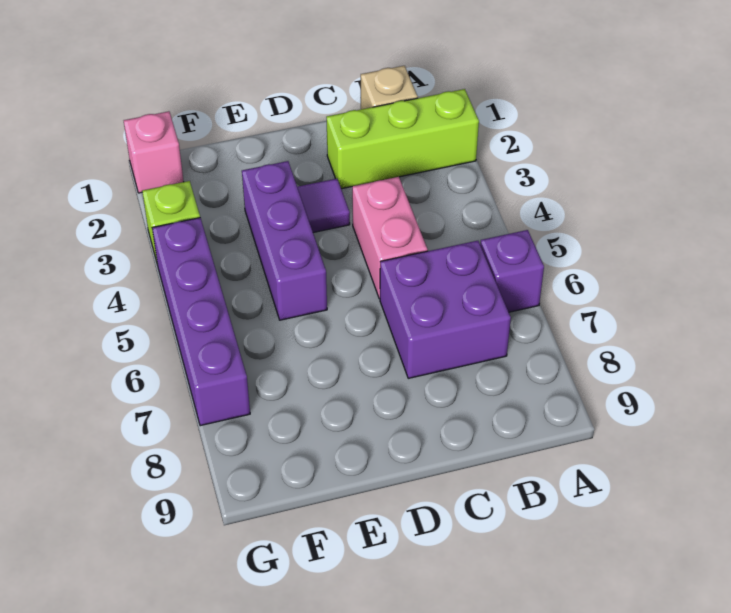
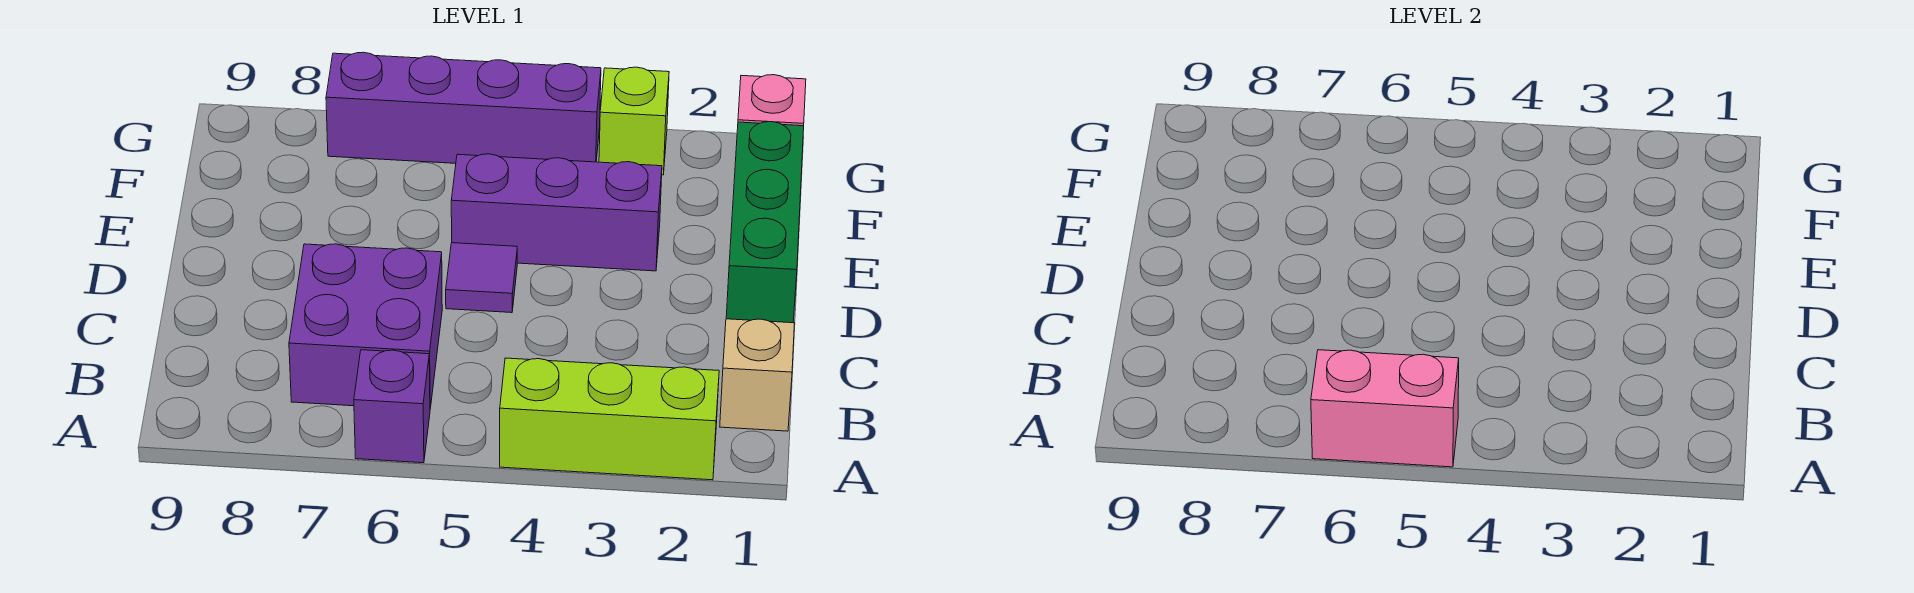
lime brick A2:C2 level 1 -> lime brick A2:A4 level 1
pink brick C4:C5 level 1 -> pink brick A5:A6 level 2
none -> green brick D1:F1 level 1
purple tile D3 level 1 -> purple tile D5 level 1

